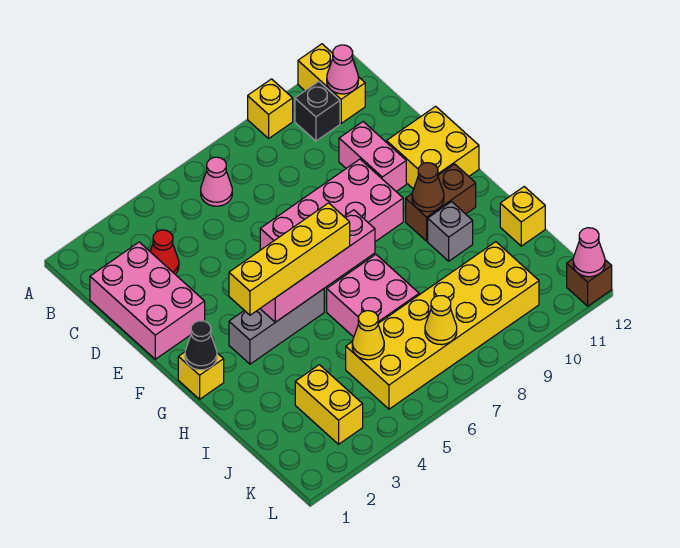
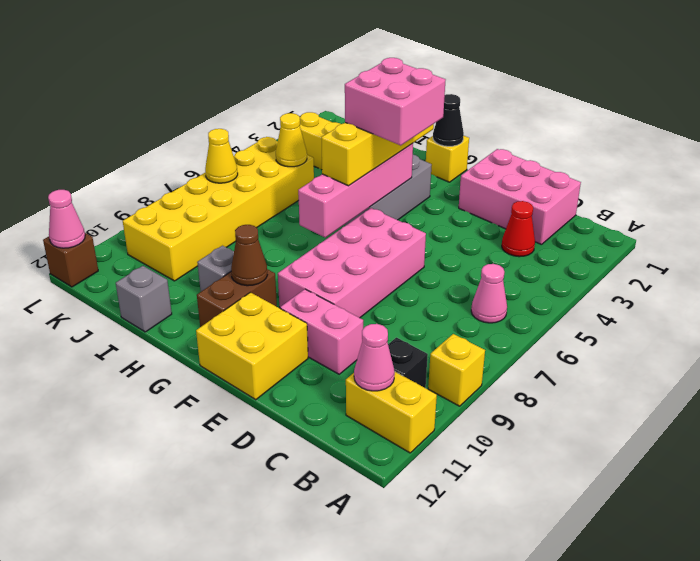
pink brick H6:I7 level 1 -> pink brick F4:G5 level 4
yellow brick I12 level 1 -> grey brick I12 level 1

